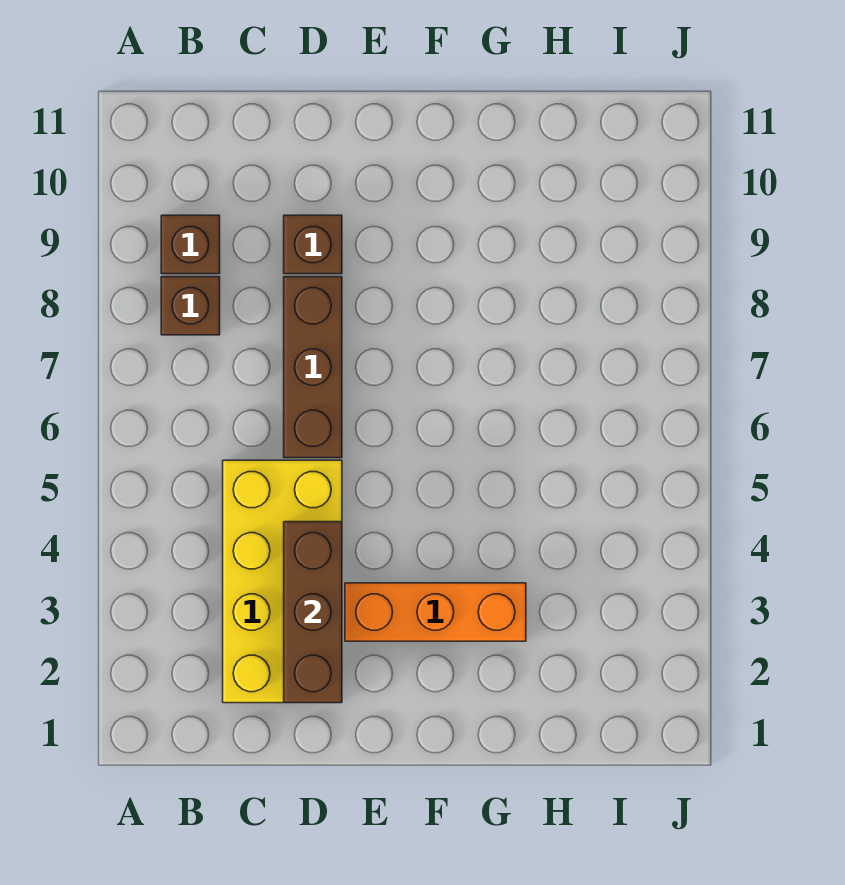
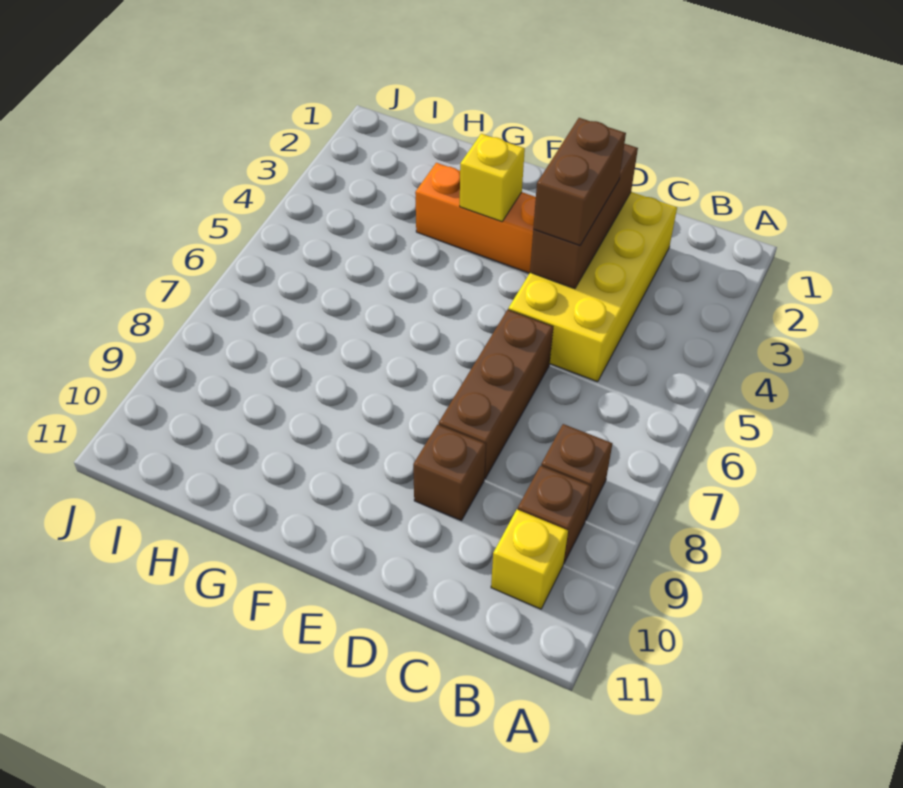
none -> yellow brick B10 level 1
none -> brown brick D3:D4 level 3
none -> yellow brick F3 level 2

